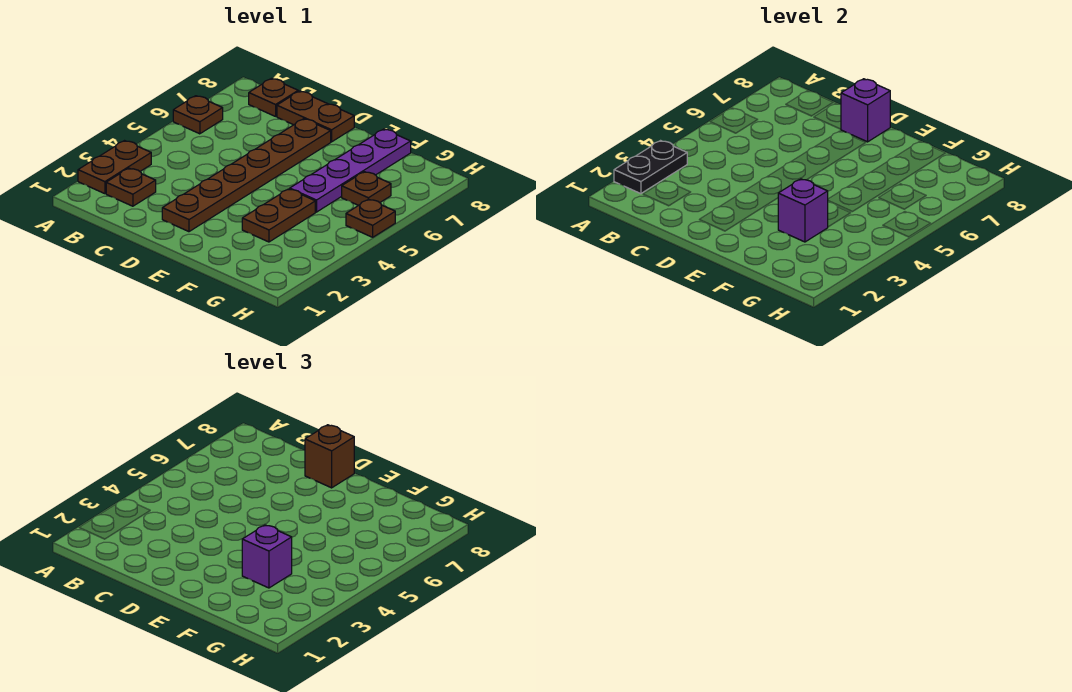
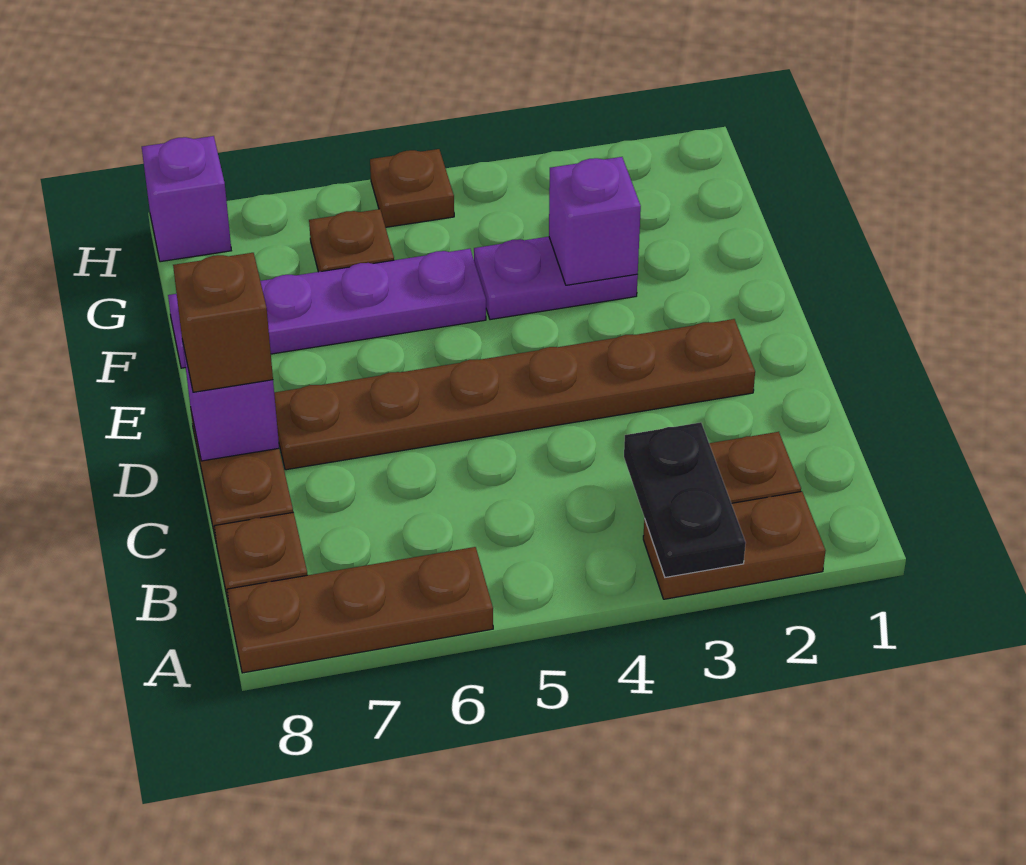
black plate A2:A3 level 2 -> black plate A3:B3 level 2
brown plate A6 level 1 -> brown plate A6:A8 level 1
brown plate F3:F4 level 1 -> purple plate F3:F4 level 1
purple brick F3 level 3 -> purple brick H8 level 1

